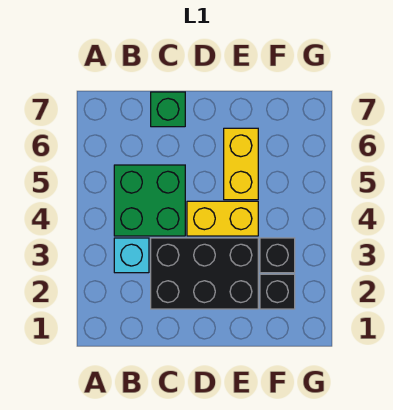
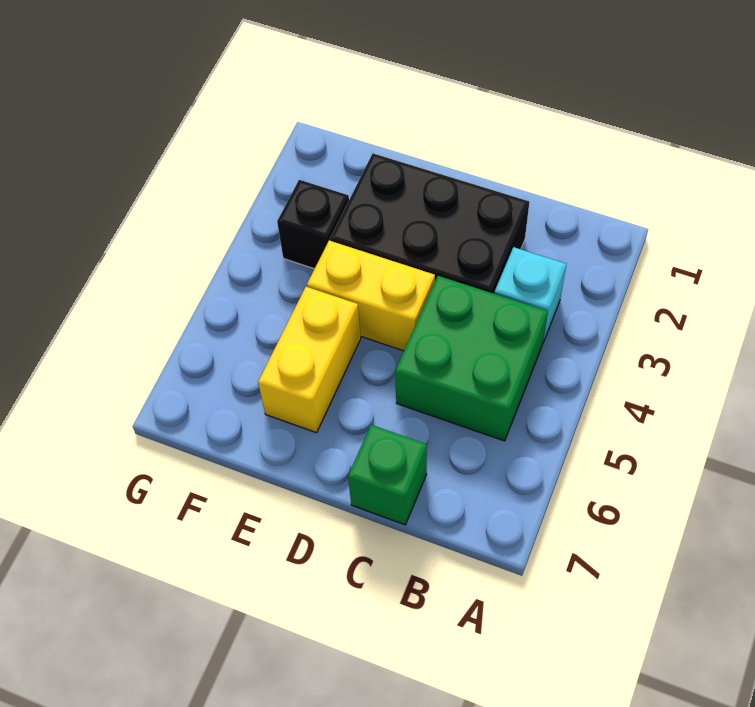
black brick F2 level 1 -> none

